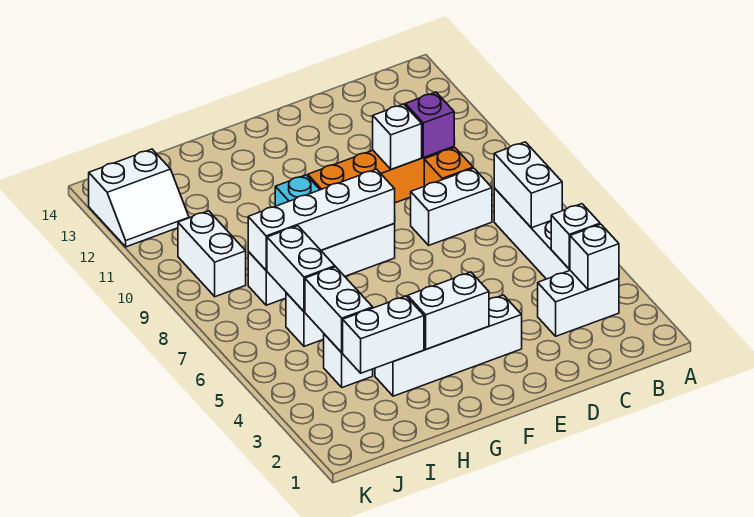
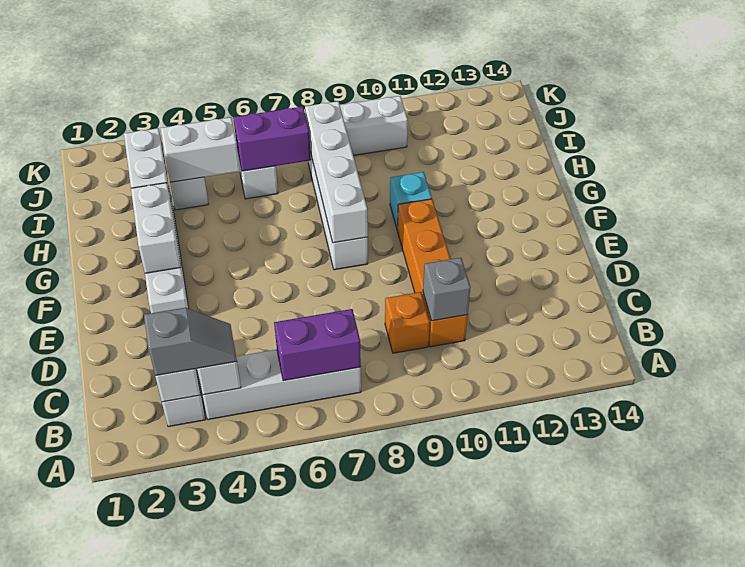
none -> grey slope B3:B4 level 3 top 3
white brick B6:B7 level 2 -> purple brick B6:B7 level 2
white brick C8:D8 level 1 -> none
purple brick C10 level 2 -> grey brick C10 level 2
white brick D10 level 2 -> none
white brick I6:I7 level 2 -> purple brick I6:I7 level 2
white slope J12:K13 level 1 top 13 -> none

